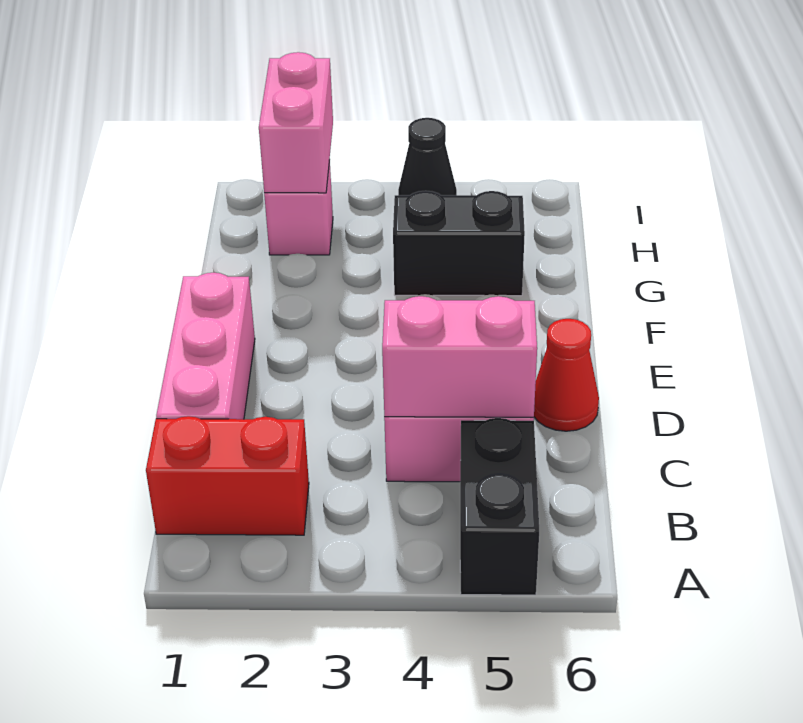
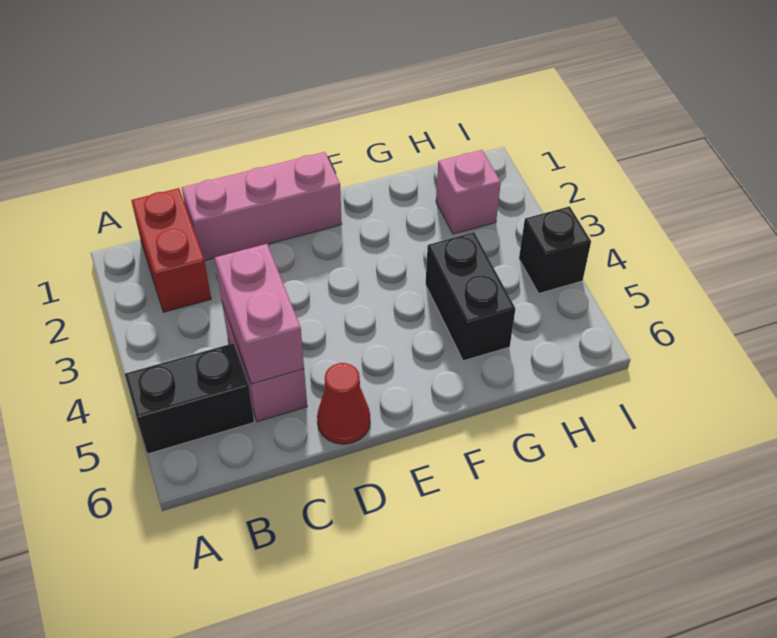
pink brick H2:I2 level 2 -> none
black cone I4 level 1 -> black brick I4 level 1

